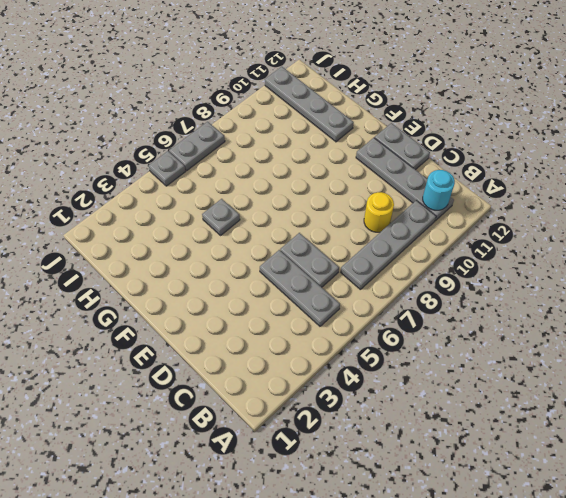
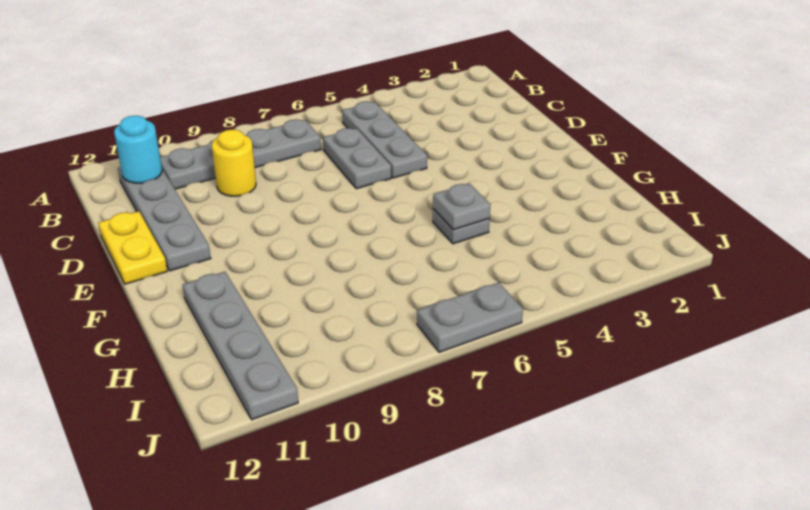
grey plate D12:E12 level 1 -> yellow plate D12:E12 level 1
grey plate J5 level 1 -> grey plate G5 level 2

